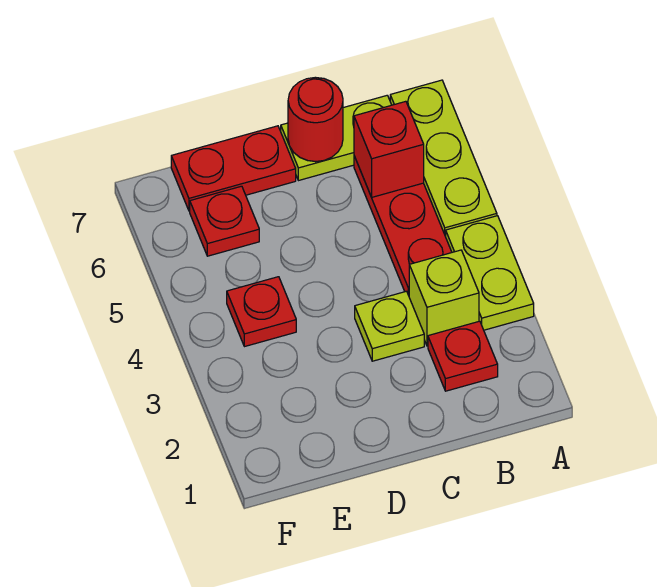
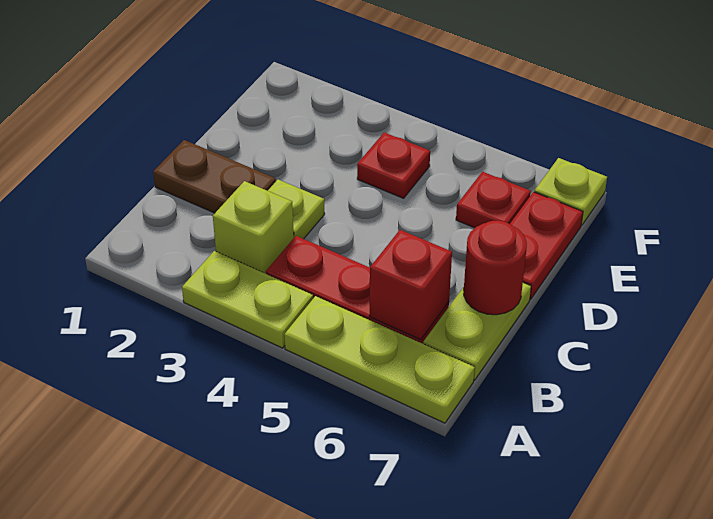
red plate B2 level 1 -> none
none -> brown plate C1:C2 level 1
none -> lime plate F7 level 1

